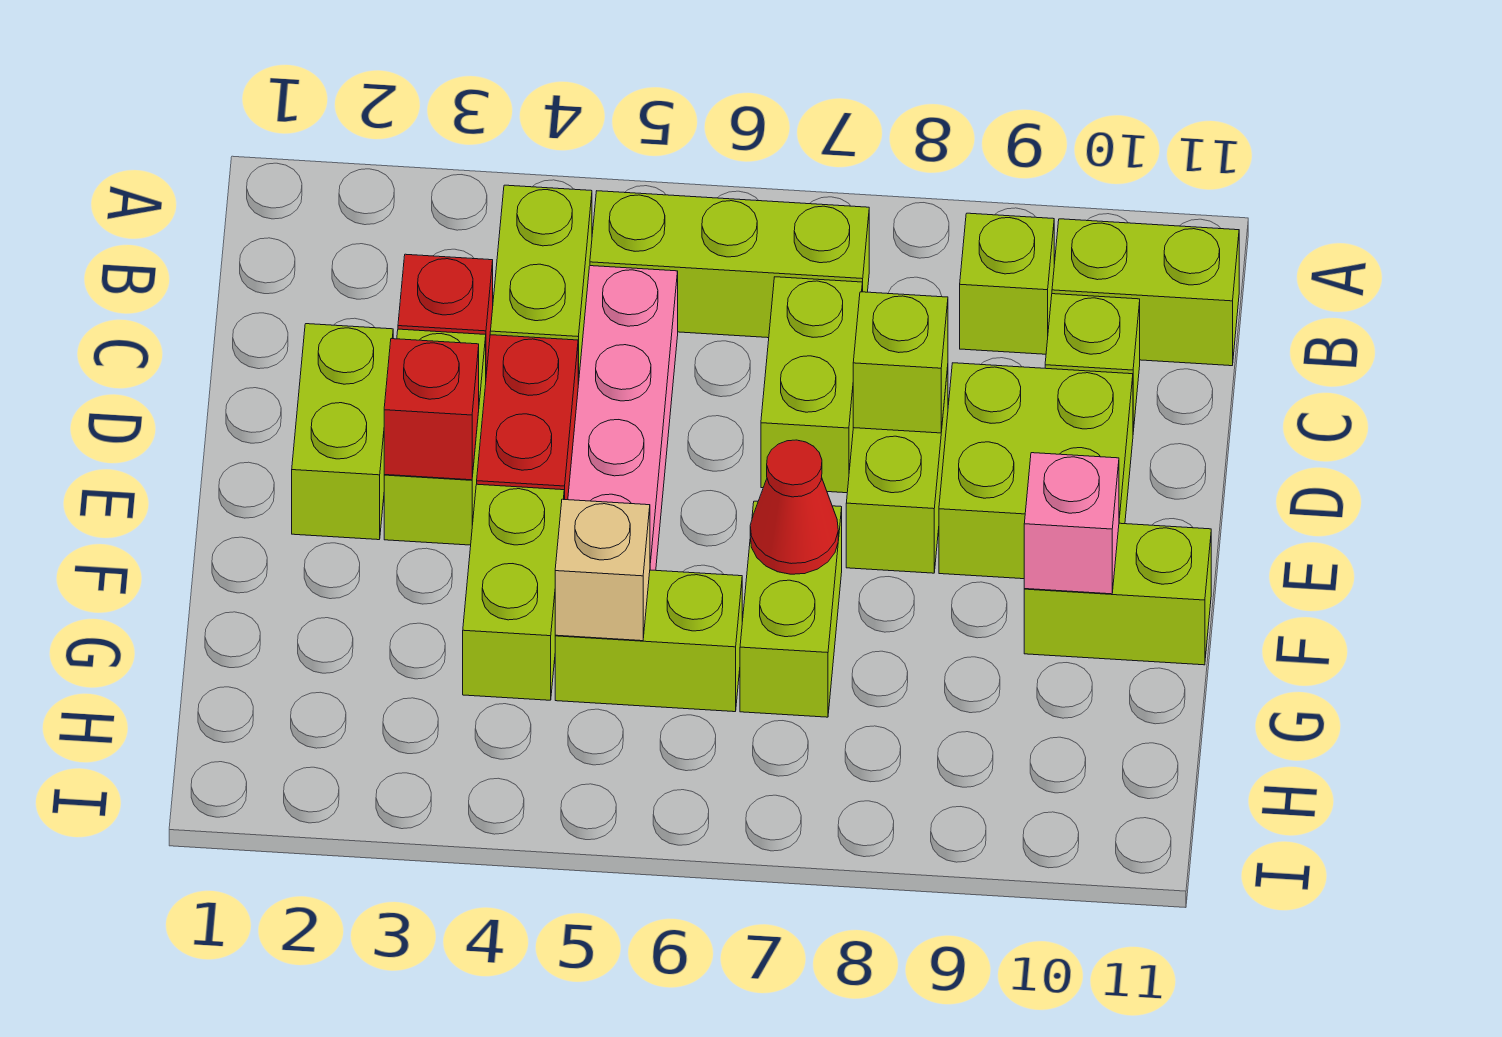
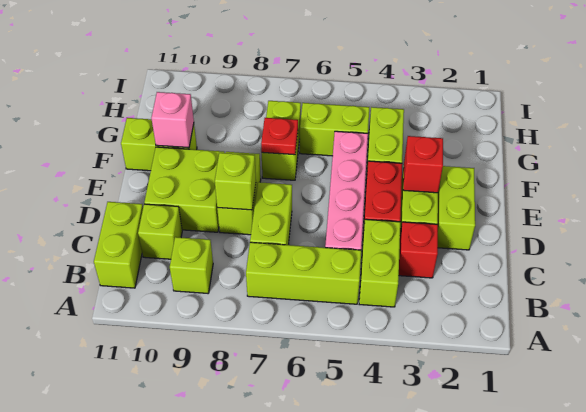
lime brick B10:B11 level 1 -> lime brick B11:C11 level 1
red cone F7 level 2 -> red plate F7 level 2
tan brick G5 level 2 -> none

